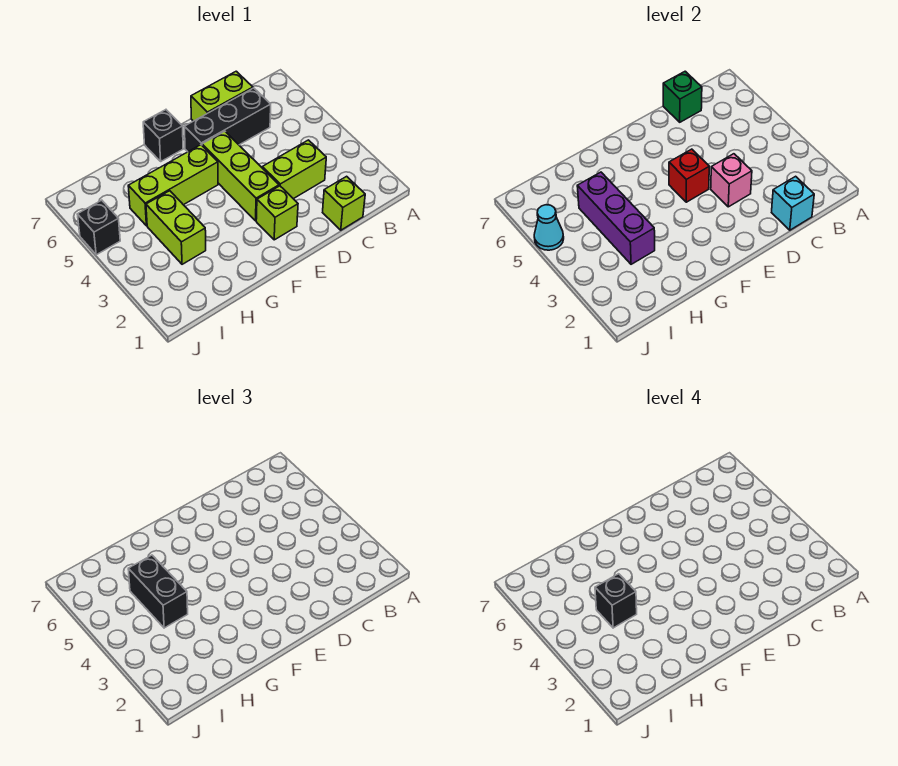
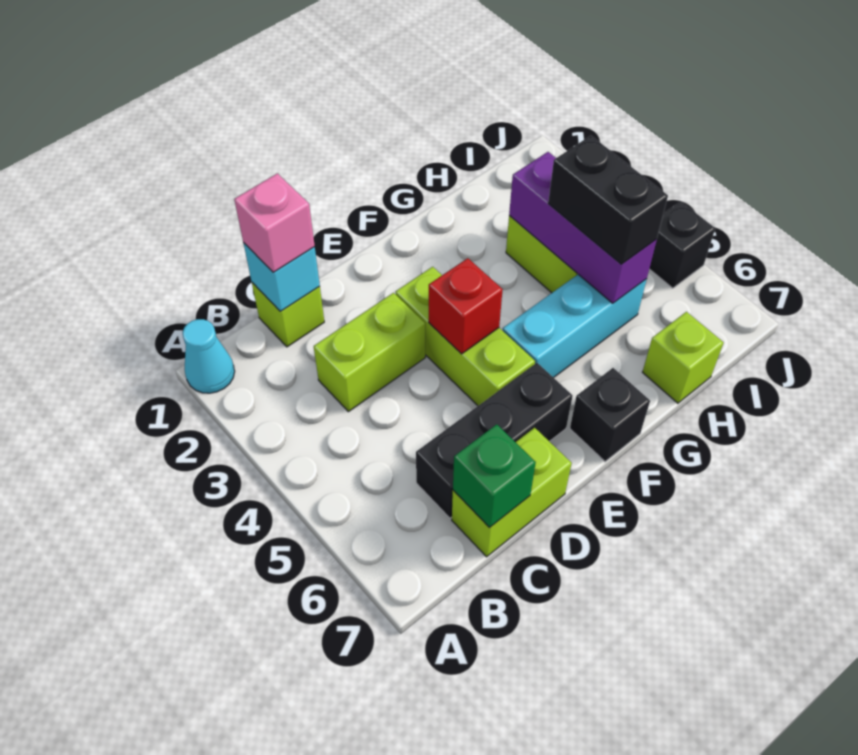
pink brick D3 level 2 -> pink brick C1 level 3
lime brick E2 level 1 -> lime brick H7 level 1
lime brick F5:H5 level 1 -> cyan brick F5:H5 level 1
black brick H4 level 4 -> none
cyan cone J5 level 2 -> cyan cone A1 level 1

